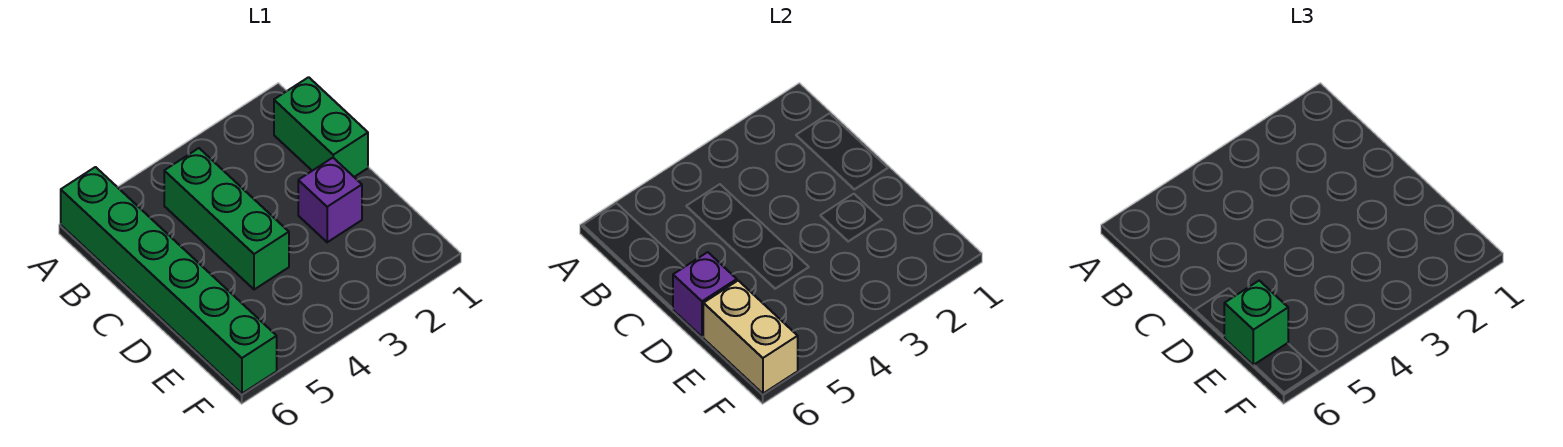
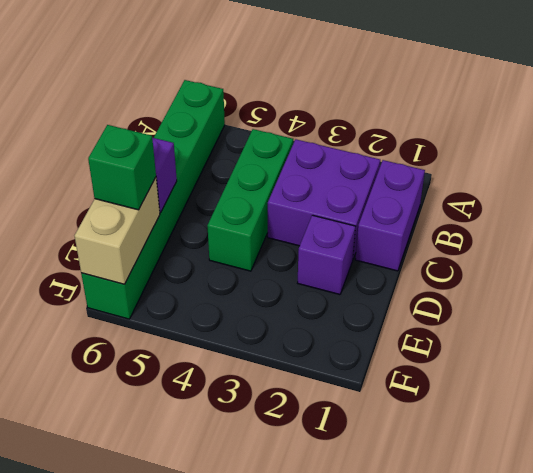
green brick B1:C1 level 1 -> purple brick B1:C1 level 1
none -> purple brick B2:C3 level 1

